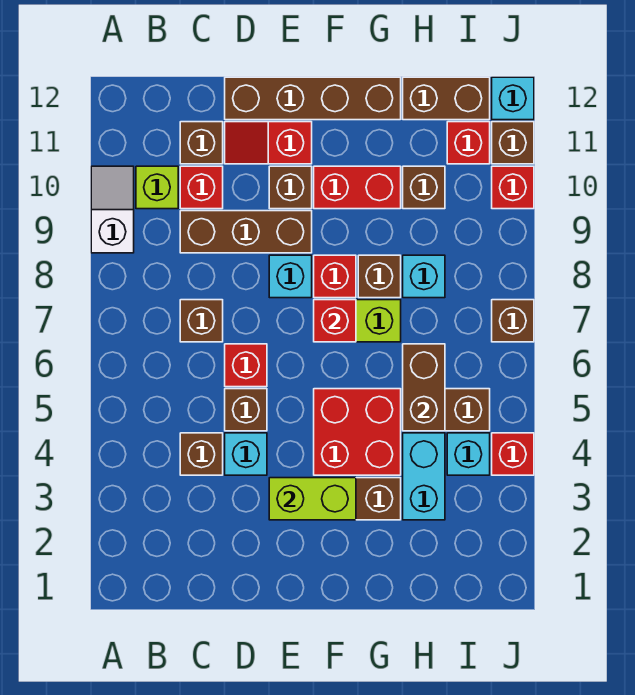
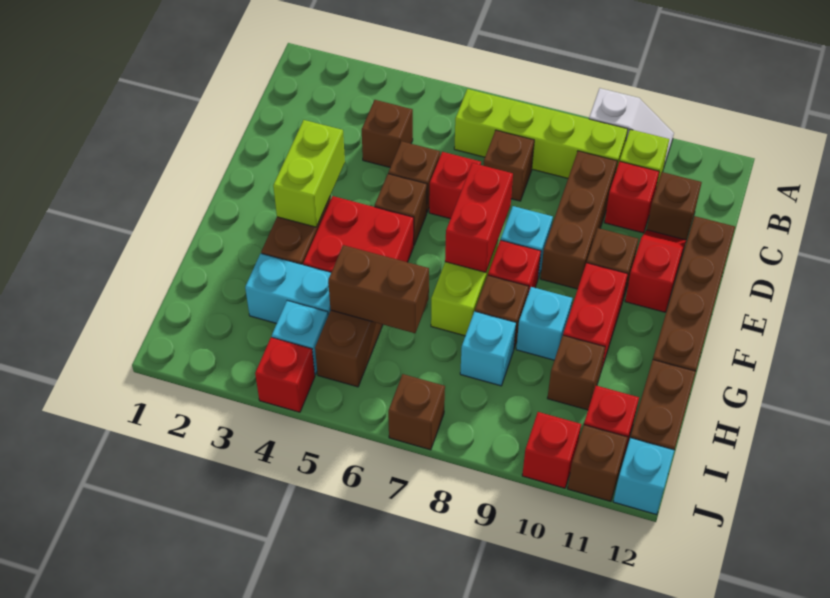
none -> lime brick B6:B9 level 1
cyan brick D4 level 1 -> cyan brick G9 level 1
none -> brown brick E5 level 1
red brick F7 level 2 -> red brick E7:F7 level 2

